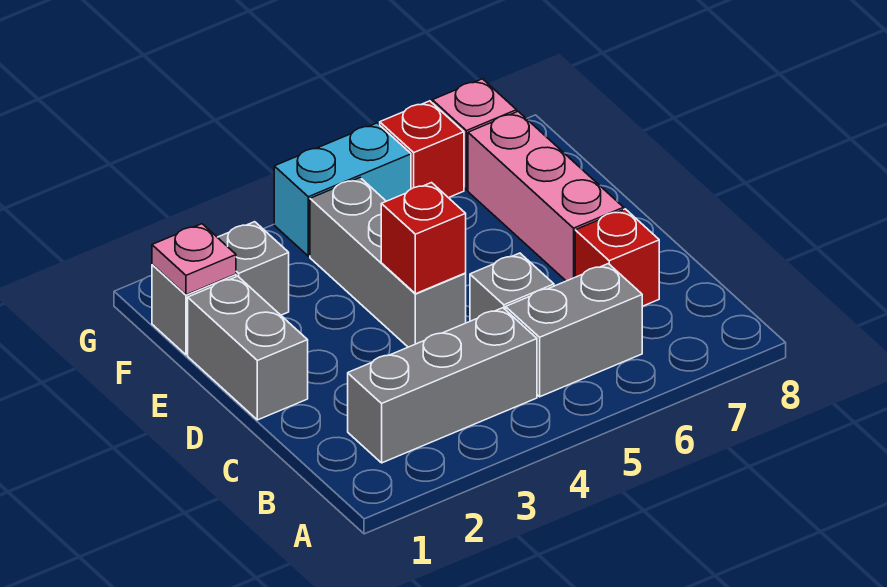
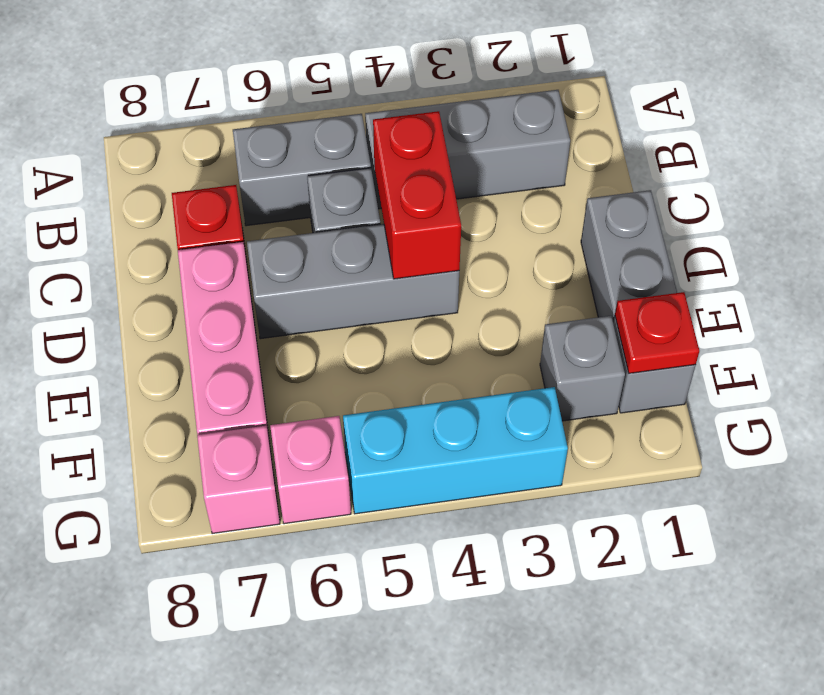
grey brick D4:F4 level 1 -> grey brick D4:D6 level 1
red brick D4 level 2 -> red brick C4:D4 level 2
pink plate F1 level 2 -> red plate F1 level 2
cyan brick G4:G5 level 1 -> cyan brick G3:G5 level 1
red brick G6 level 1 -> pink brick G6 level 1

